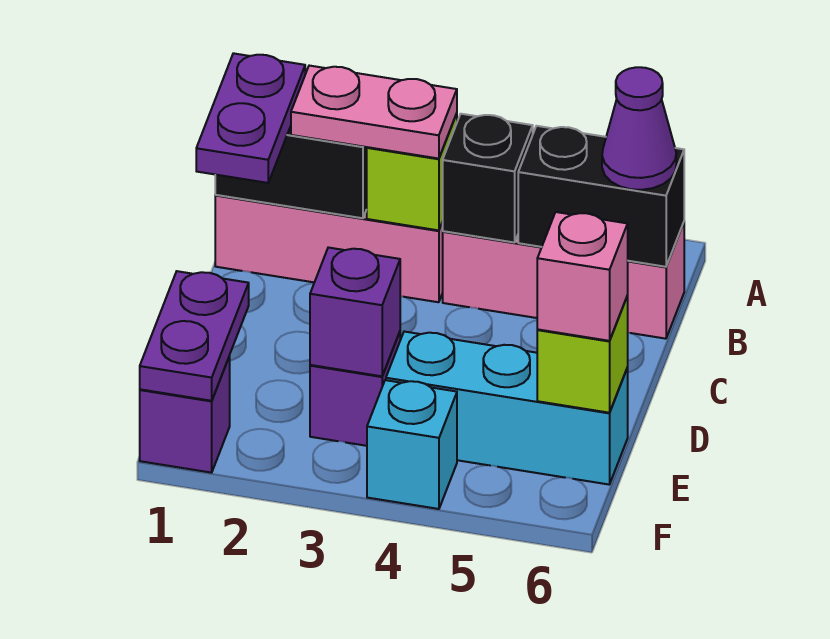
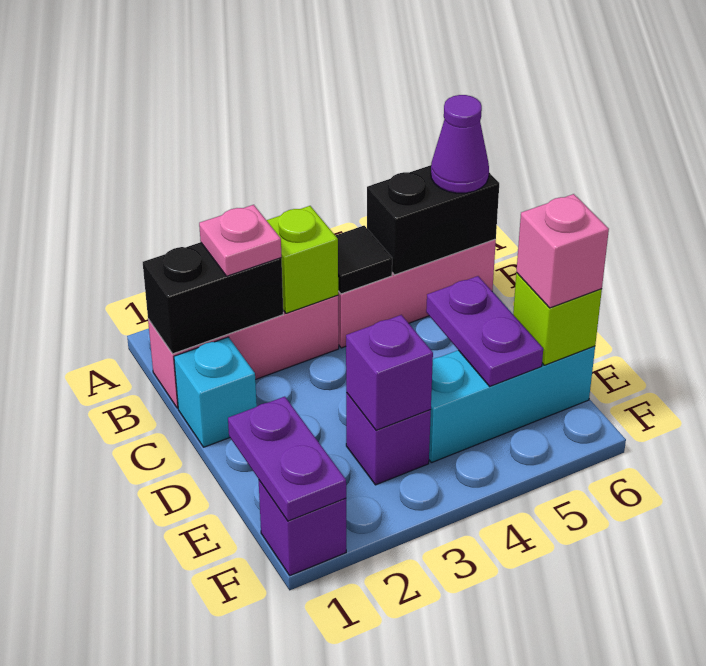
purple plate B1:C1 level 3 -> purple plate D5:E5 level 2
pink plate B2:B3 level 3 -> pink plate B2 level 3
black brick B4 level 2 -> black tile B4 level 2
cyan brick F4 level 1 -> cyan brick C1 level 1

